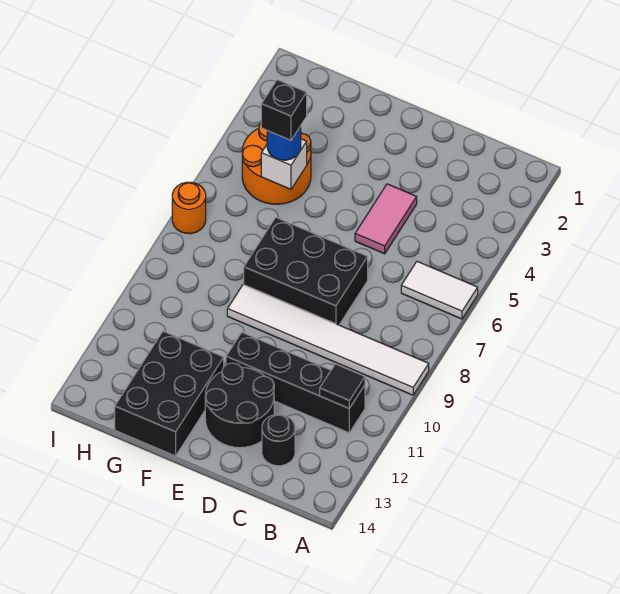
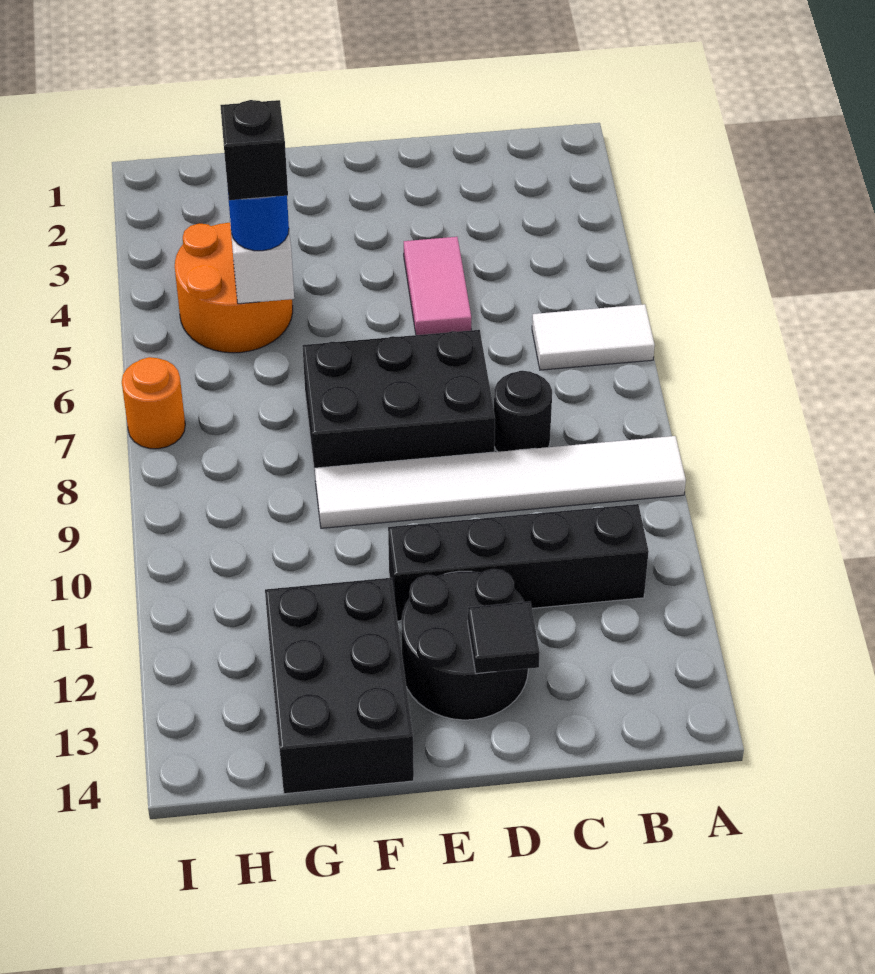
black tile B11 level 2 -> black tile D13 level 2
black round brick C13 level 1 -> black round brick C8 level 1

